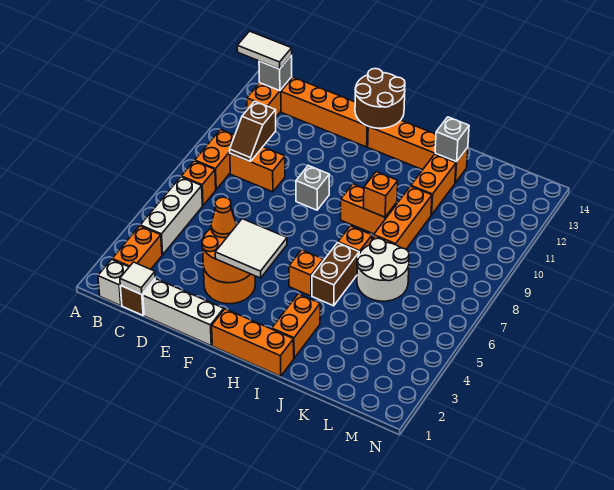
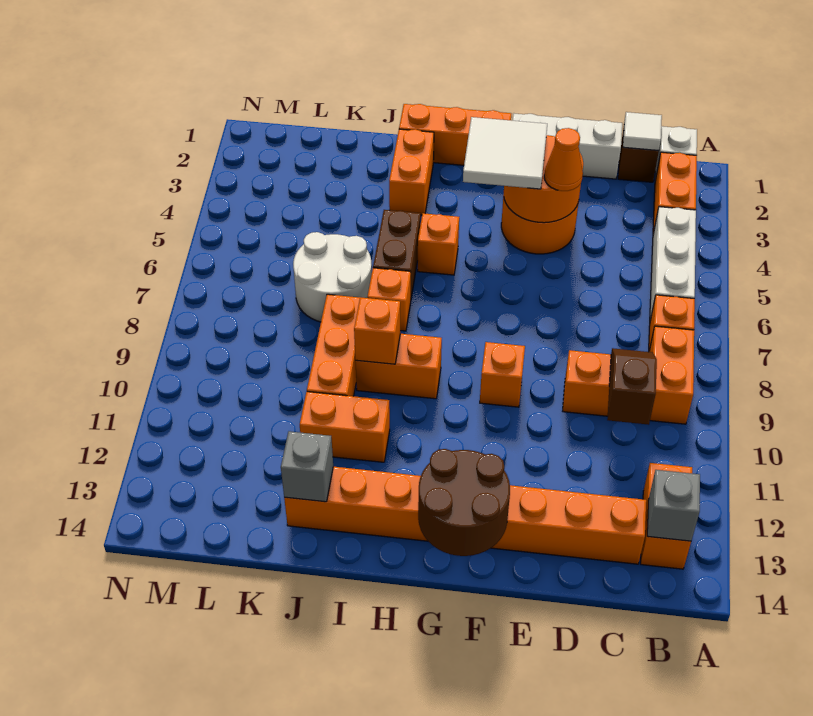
white tile A13:B13 level 3 -> none
grey brick F9 level 1 -> orange brick F9 level 1
orange brick J11:J12 level 1 -> orange brick I11:J11 level 1

